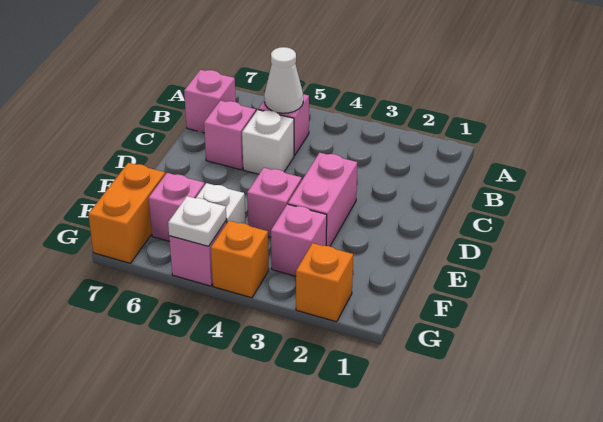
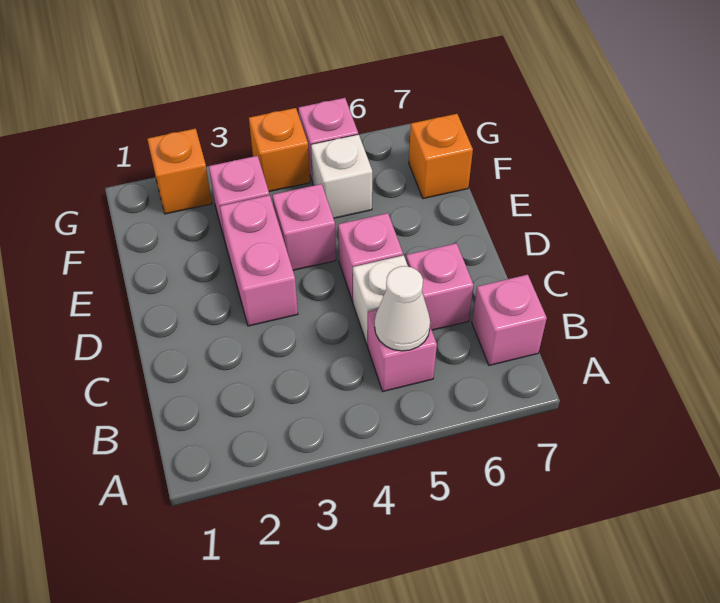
pink brick F6 level 1 -> pink brick D5 level 1
orange brick F7:G7 level 1 -> orange brick F7 level 1
white plate G5 level 2 -> none

